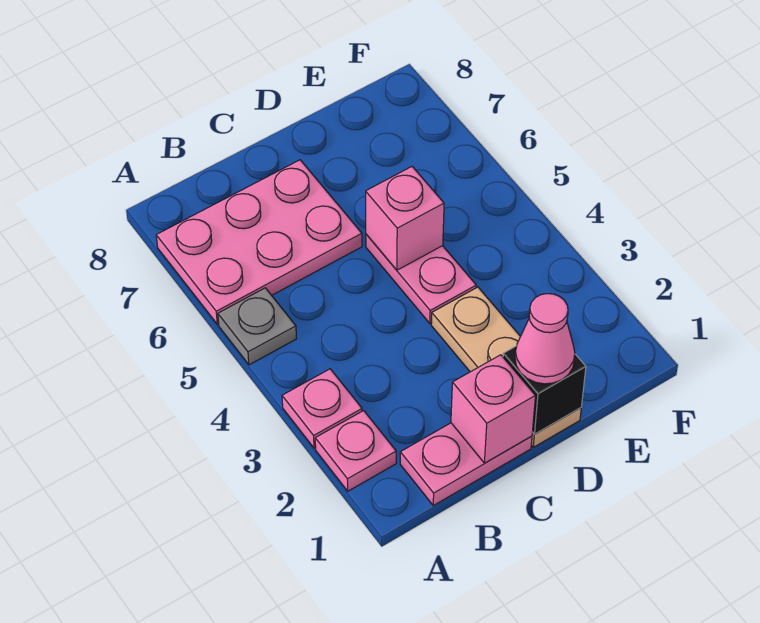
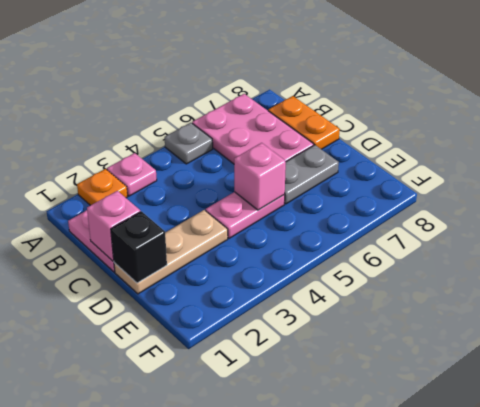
pink plate A2 level 1 -> orange plate A2 level 1
none -> orange plate B8:C8 level 1
pink cone D1 level 3 -> none
none -> grey plate D6:D7 level 1

